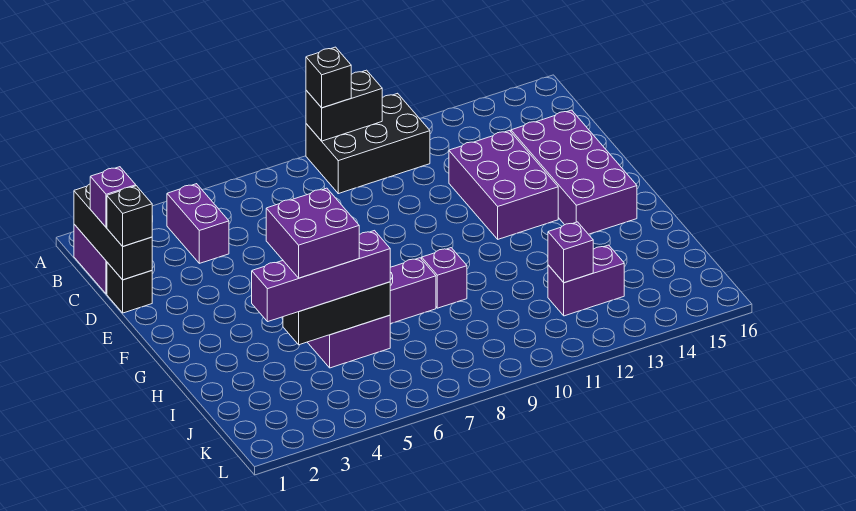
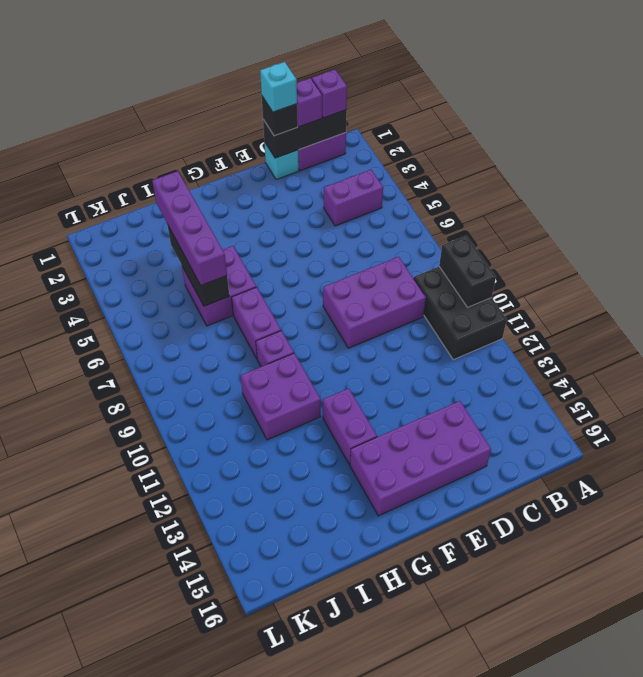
black brick A9 level 3 -> none
black brick D1 level 1 -> cyan brick D1 level 1
none -> cyan brick D1 level 4
purple brick D12:F13 level 1 -> purple brick C8:E9 level 1
purple brick H4:I5 level 4 -> purple brick H10:I11 level 1
purple brick J12:J13 level 1 -> purple brick G12:G13 level 1
purple brick J12 level 2 -> purple brick B1 level 3

